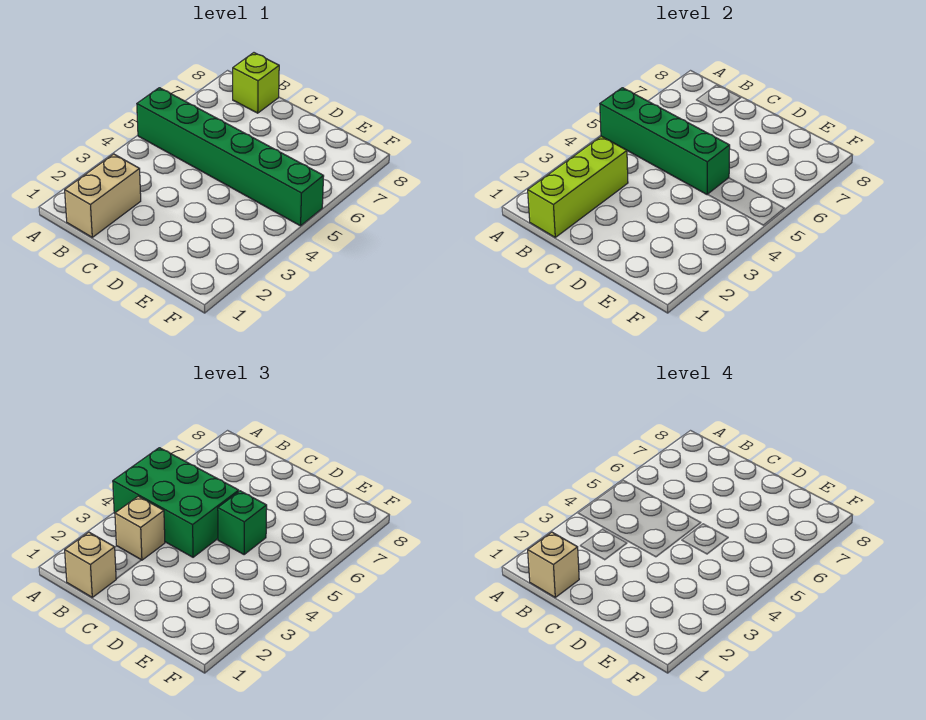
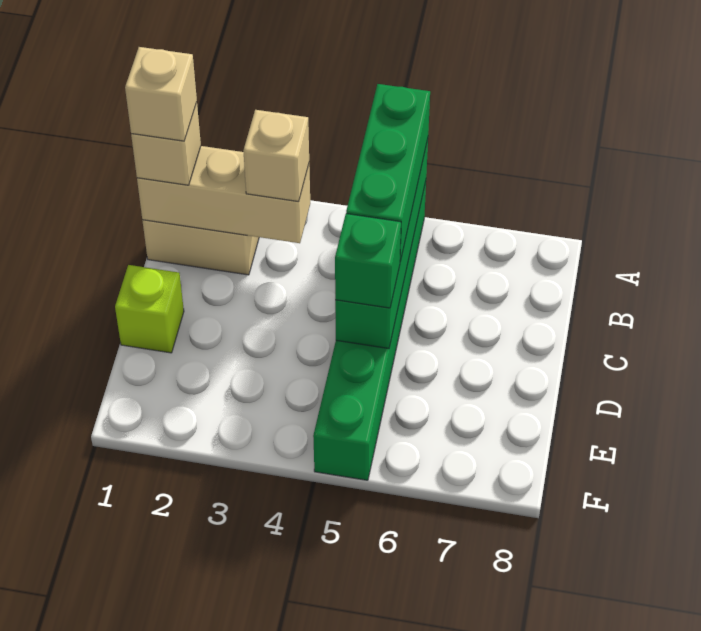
green brick A4:C5 level 3 -> green brick A5:C5 level 3
lime brick B1:B3 level 2 -> tan brick B1:B3 level 2
lime brick B8 level 1 -> lime brick D1 level 1

